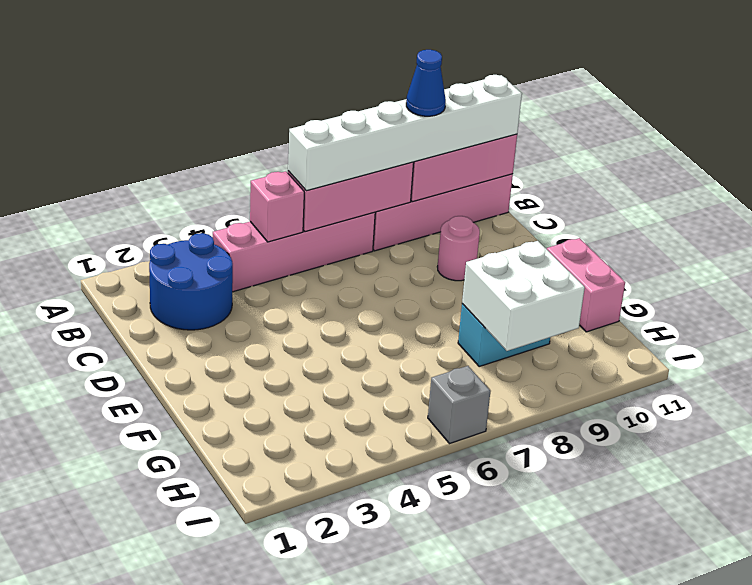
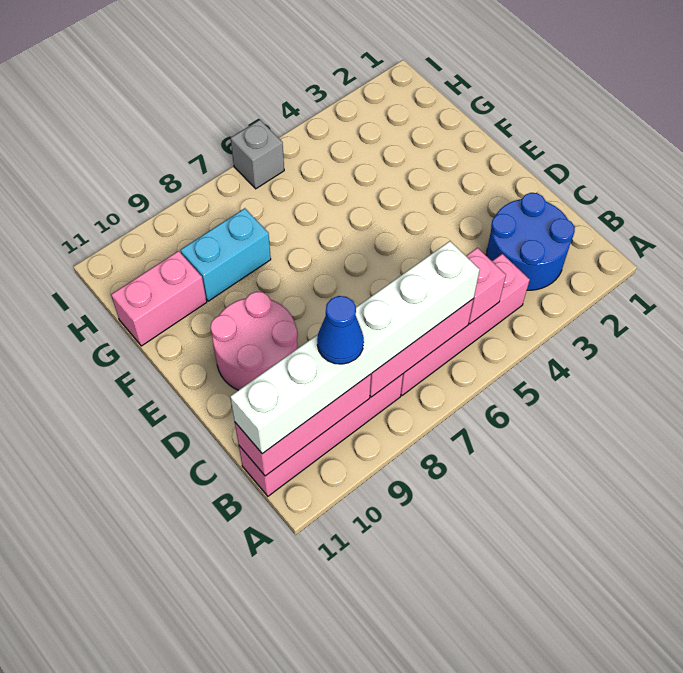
pink round brick D9 level 1 -> pink round brick D9:E10 level 1
pink brick F11:G11 level 1 -> pink brick G10:G11 level 1
white brick G8:H9 level 2 -> none

